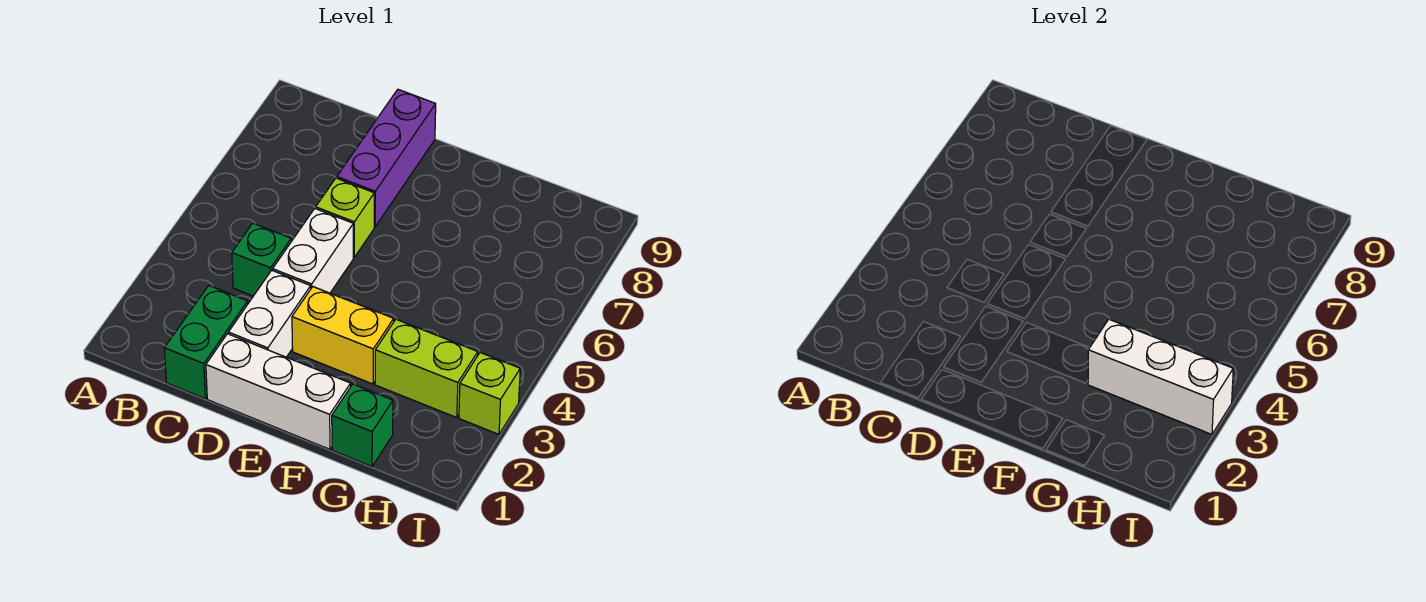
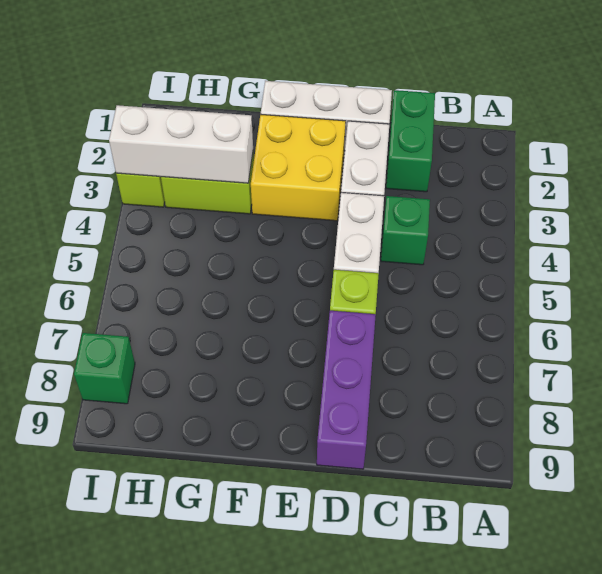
yellow brick E3:F3 level 1 -> yellow brick E2:F3 level 1
green brick G1 level 1 -> green brick I8 level 1

